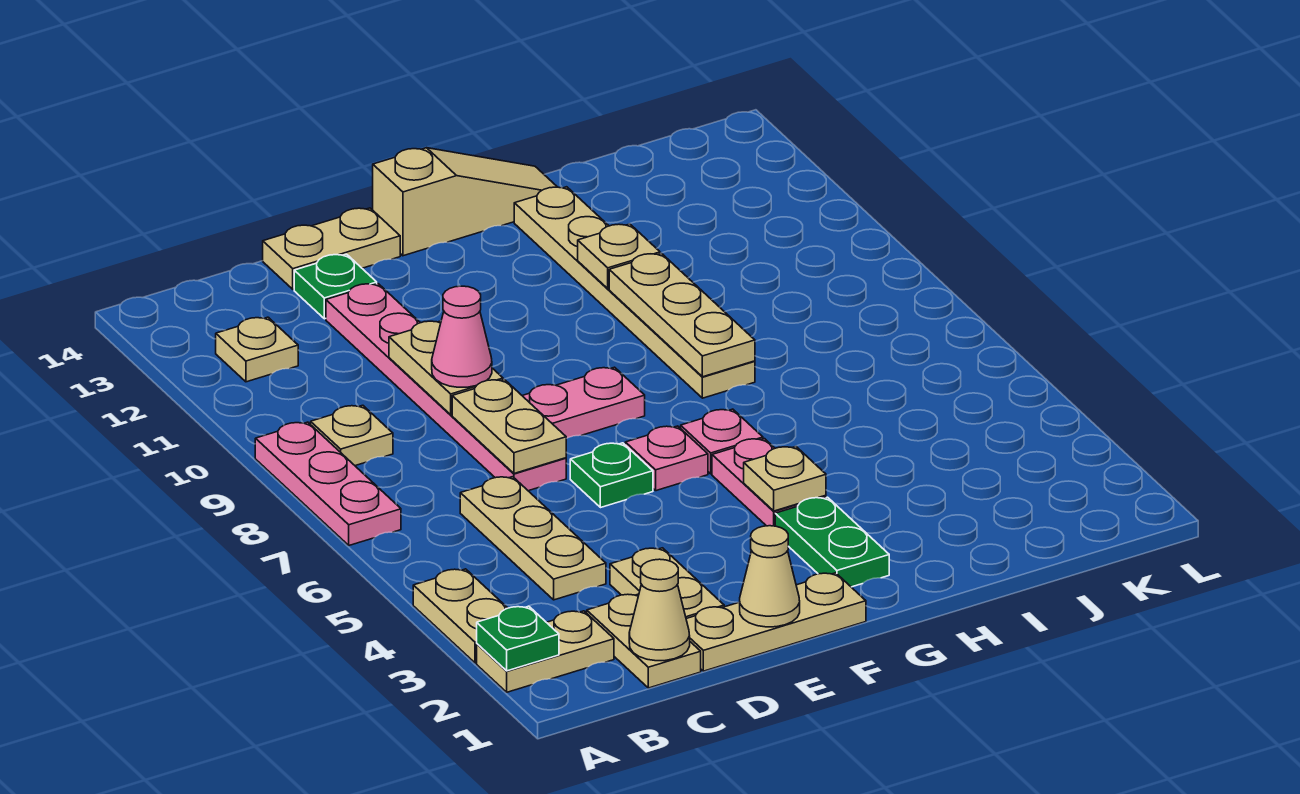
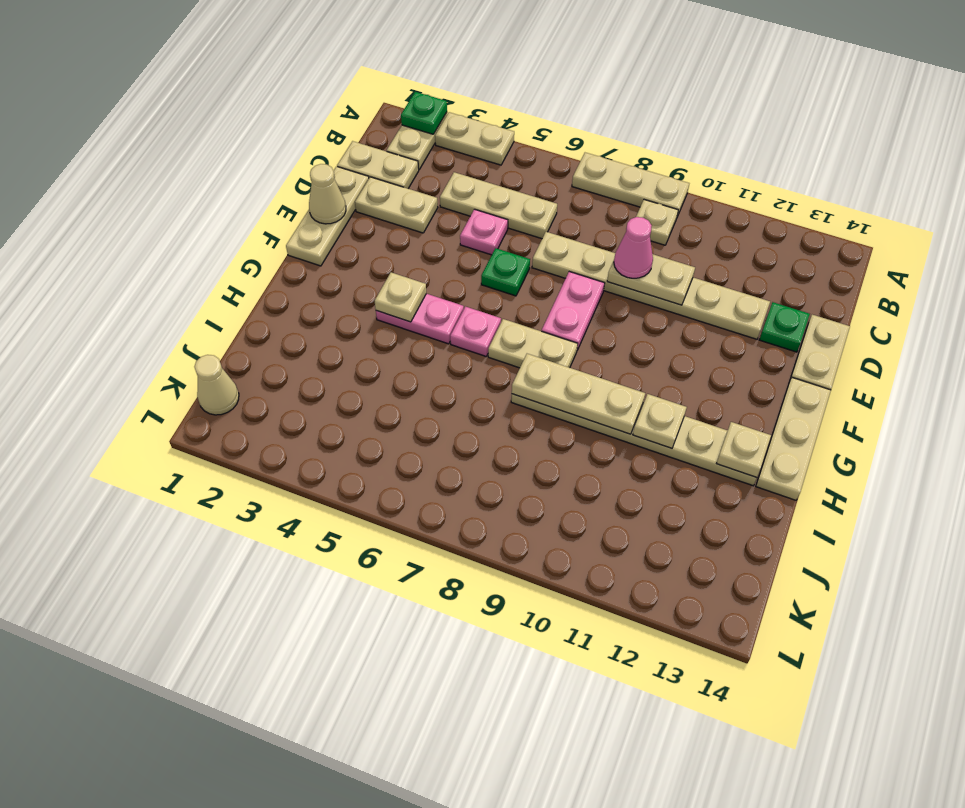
pink plate A7:A9 level 1 -> tan plate A7:A9 level 1
tan plate B12 level 1 -> tan plate H13 level 2
tan cone C1 level 2 -> tan cone K1 level 1
pink plate D7:D12 level 1 -> tan plate D7:D12 level 1
tan plate D7:D8 level 2 -> tan plate G7:G8 level 1
pink plate F6 level 1 -> pink plate D5 level 1
tan slope F14:H14 level 1 top F -> tan plate F14:H14 level 1
green plate G2:G3 level 1 -> none

